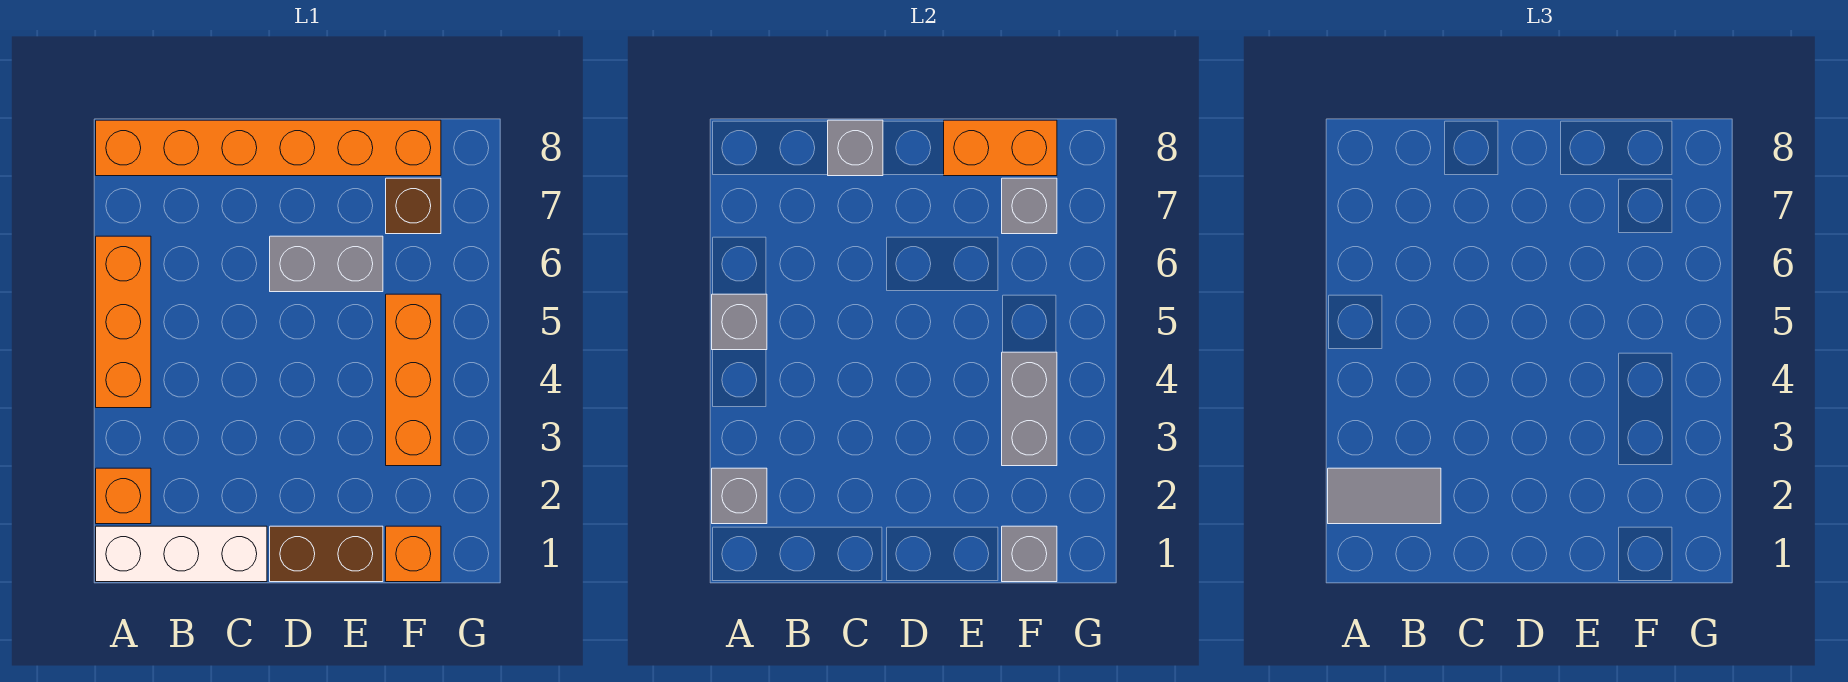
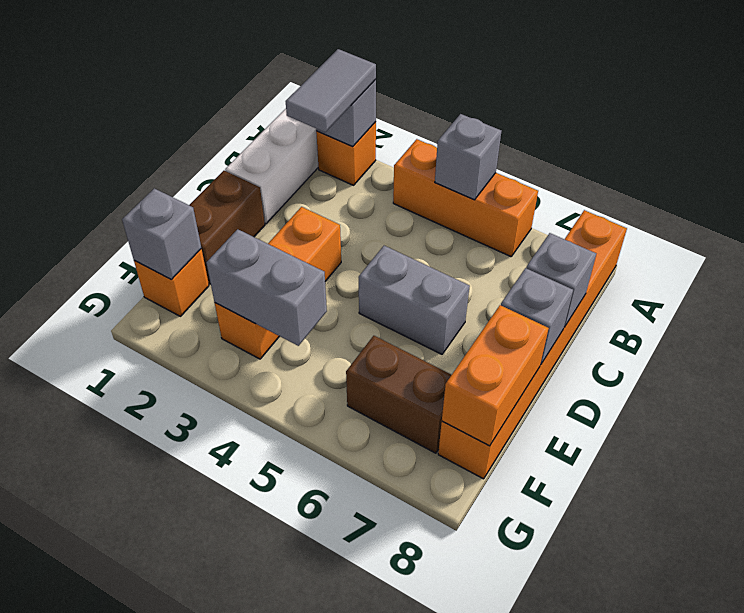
grey brick D6:E6 level 1 -> grey brick D5:D6 level 1
orange brick F3:F5 level 1 -> orange brick D3:F3 level 1
brown brick F7 level 1 -> brown brick F6:F7 level 1
grey brick F7 level 2 -> grey brick D8 level 2

